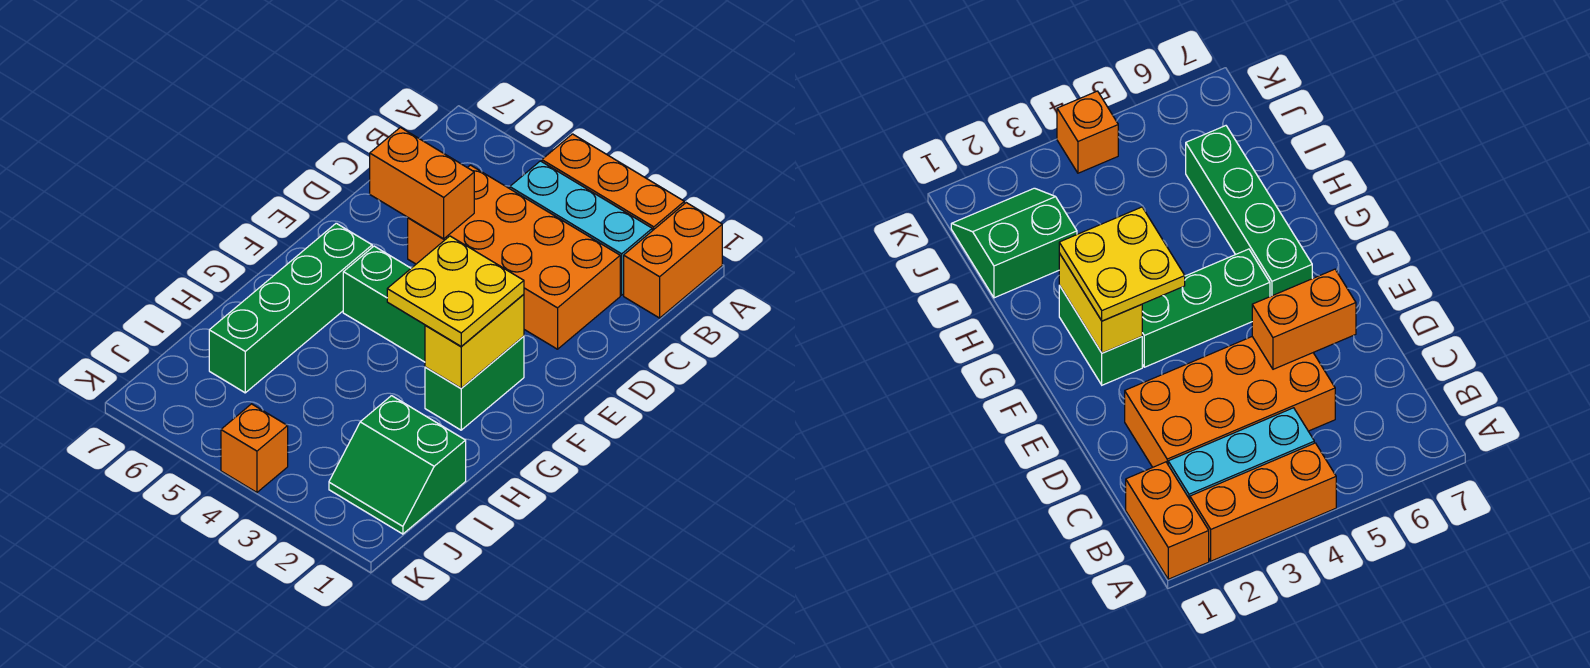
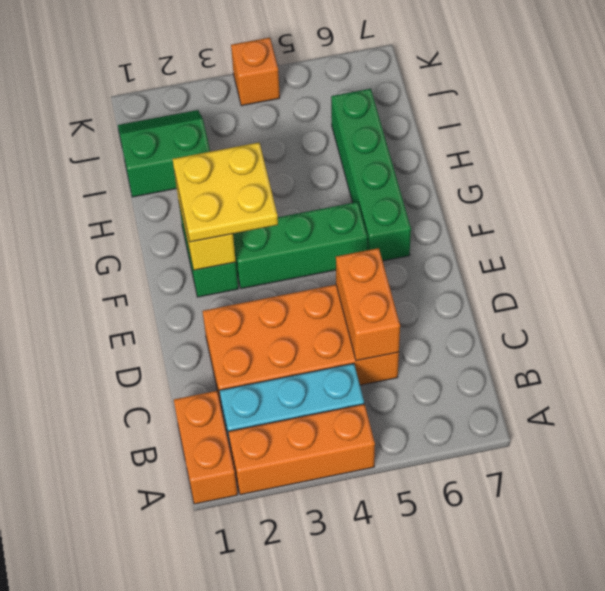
orange brick D5:D6 level 2 -> orange brick C5:D5 level 2

